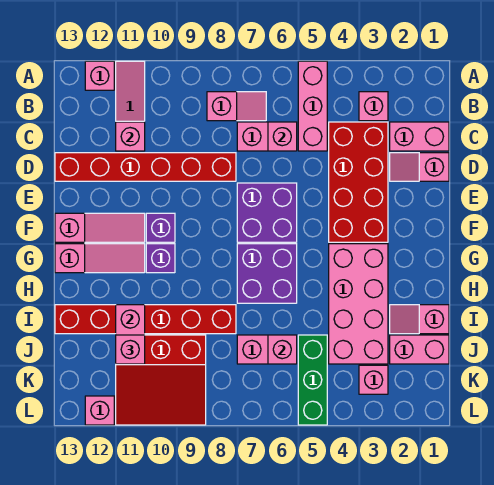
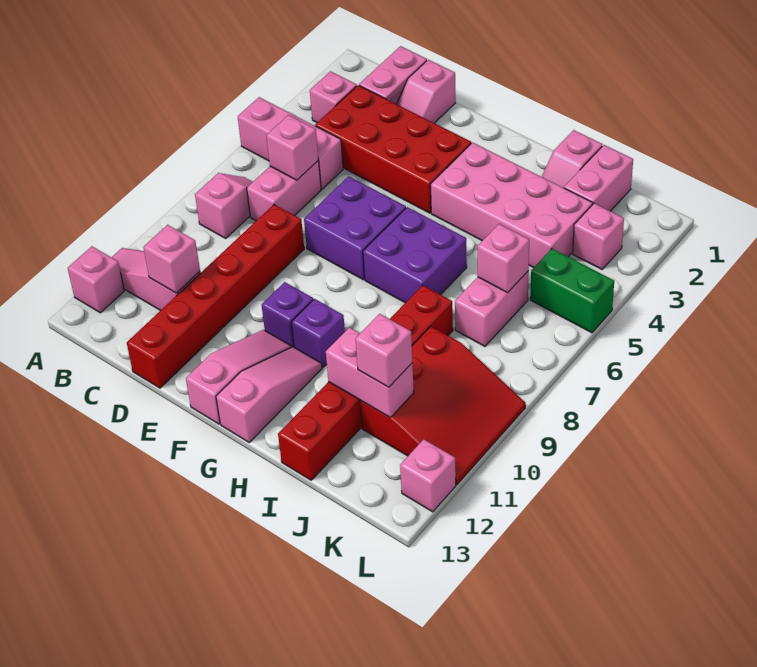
green brick J5:L5 level 1 -> green brick K5:L5 level 1

